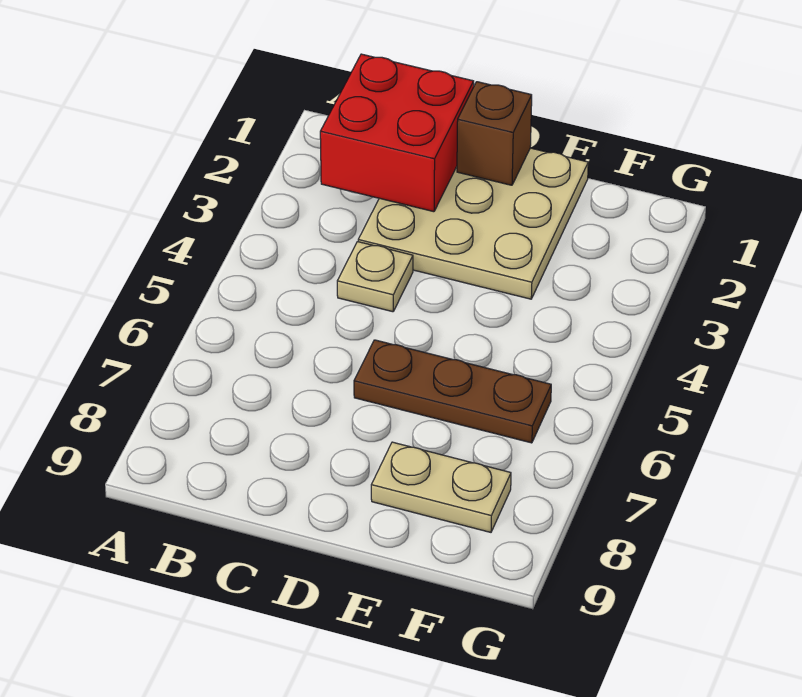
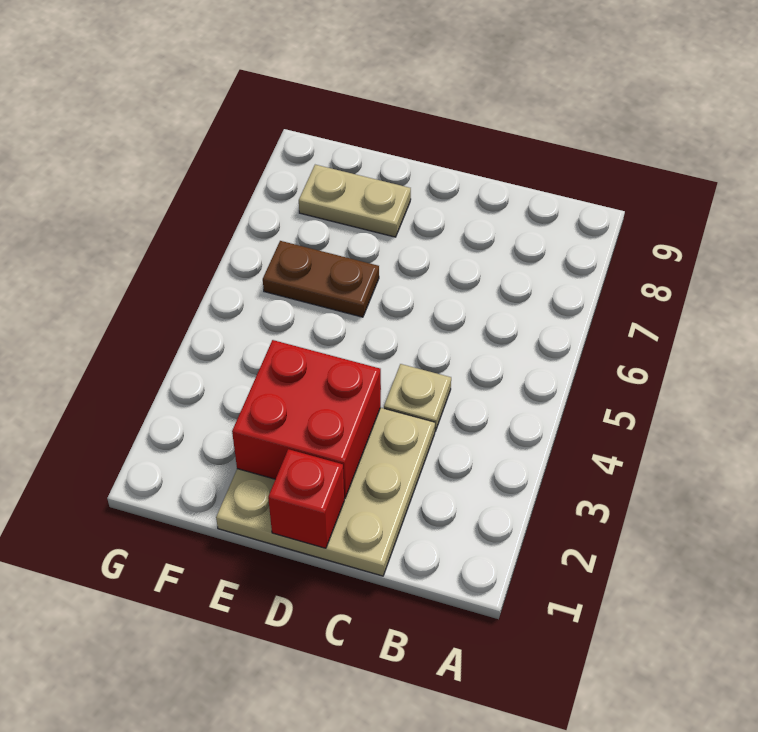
red brick B1:C2 level 2 -> red brick D2:E3 level 2
brown brick D1 level 2 -> red brick D1 level 2
brown plate D6:F6 level 1 -> brown plate E6:F6 level 1

